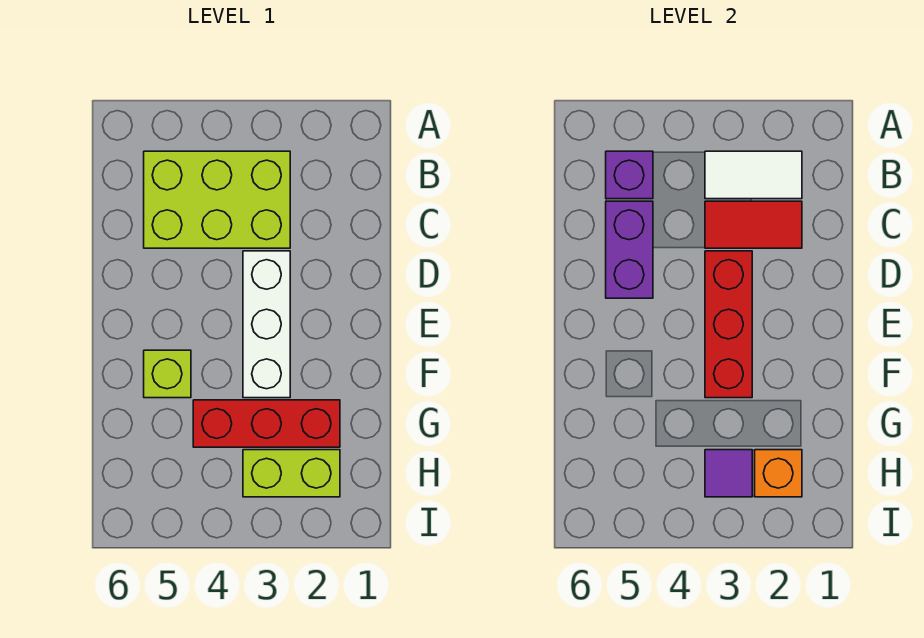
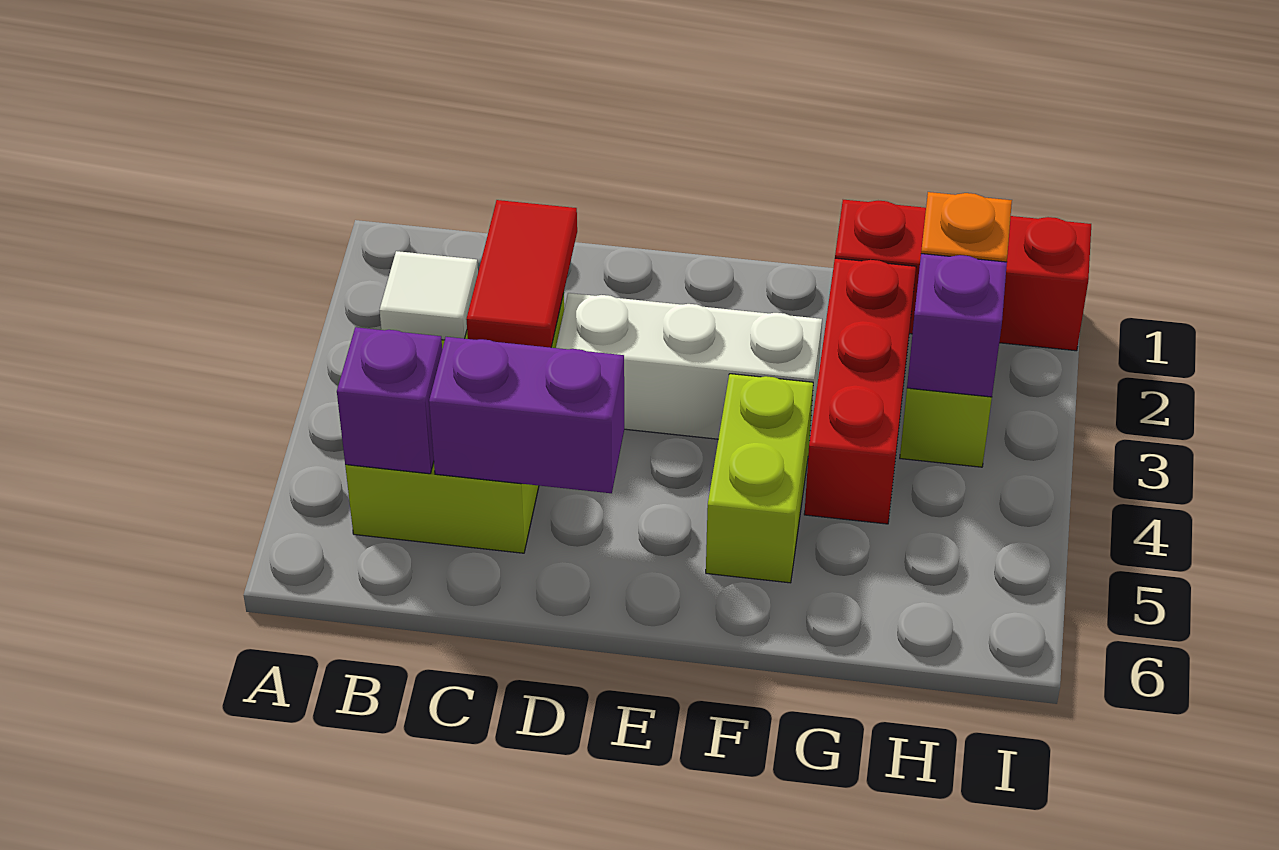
white tile B2:B3 level 2 -> white tile B3 level 2
red brick D3:F3 level 2 -> red brick G1:I1 level 1
lime brick F5 level 1 -> lime brick F4:F5 level 1
purple tile H3 level 2 -> purple brick H3 level 2

